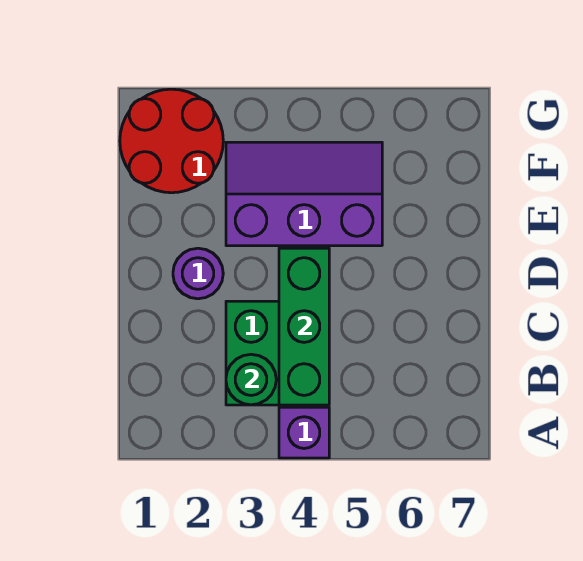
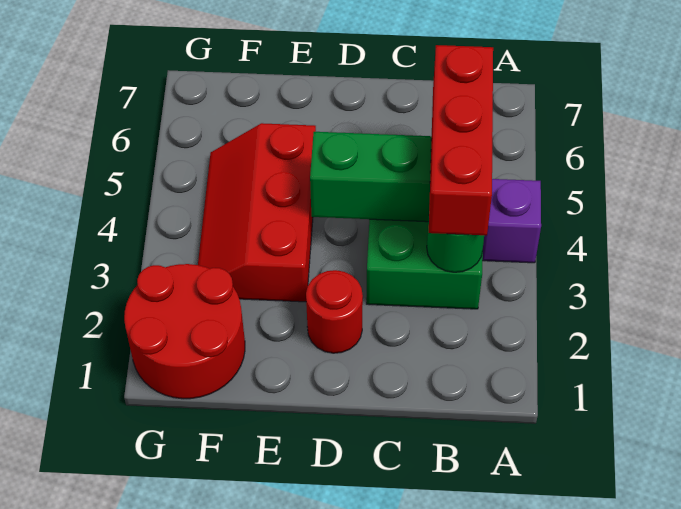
none -> red brick B3:B5 level 3
purple round brick D2 level 1 -> red round brick D2 level 1
purple slope E3:F5 level 1 top E -> red slope E3:F5 level 1 top E

